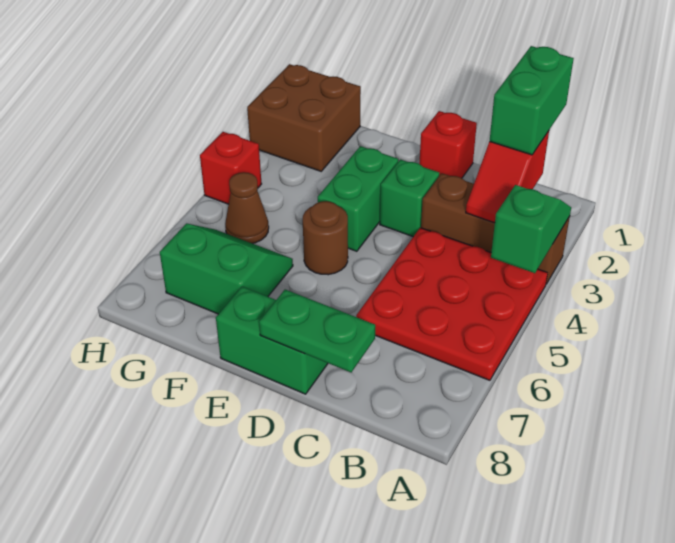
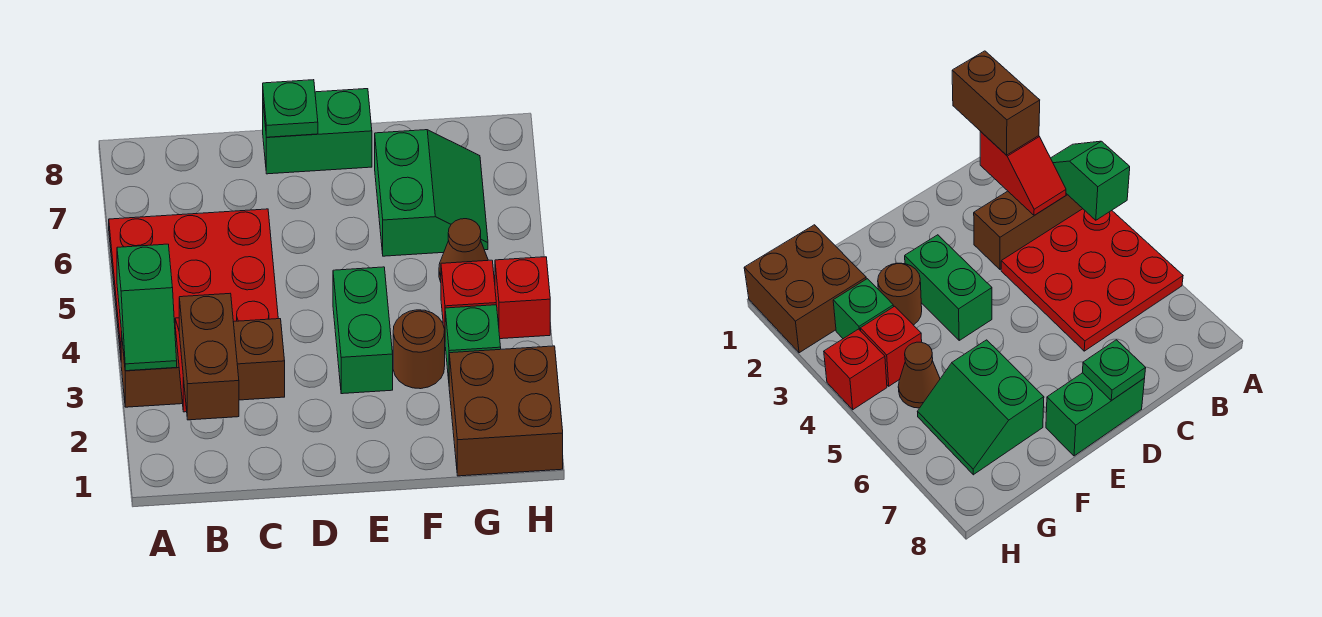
green brick B1:B2 level 3 -> brown brick B1:B2 level 3
green plate C8:D8 level 2 -> green plate D8 level 2
red brick D1 level 1 -> red brick G4 level 1
green brick D3 level 1 -> green brick G3 level 1
brown round brick E5 level 1 -> brown round brick F3 level 1
green slope F6:G7 level 1 top 7 -> green slope F6:G7 level 1 top F

